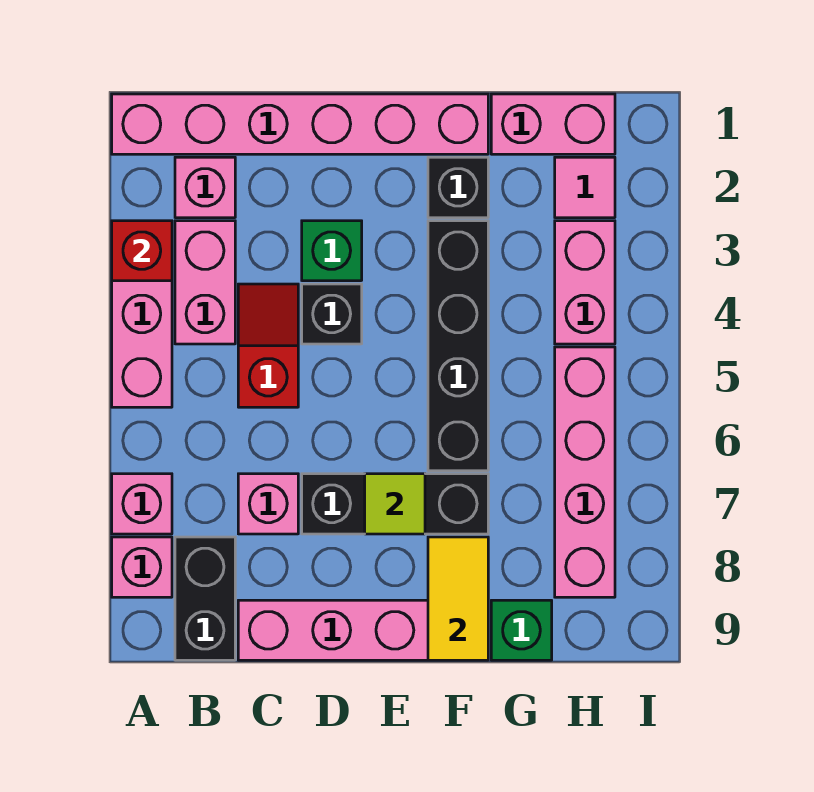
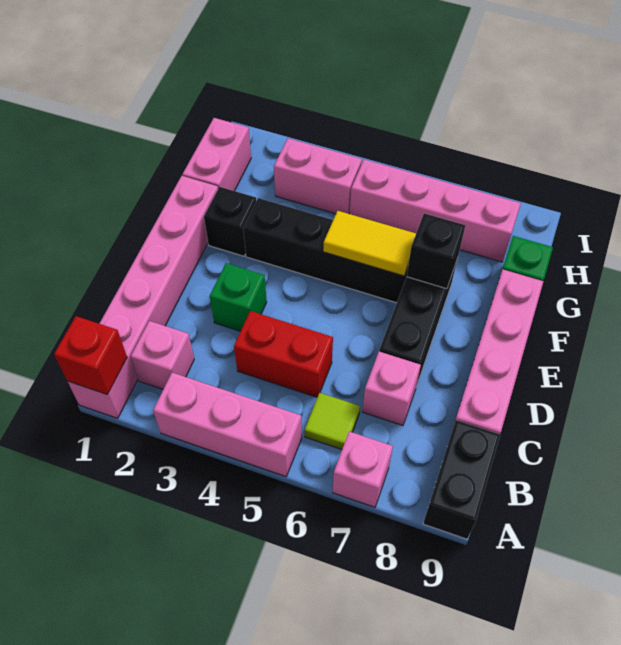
red brick A3 level 2 -> red brick A1 level 2
pink brick A8 level 1 -> none
pink brick B3:B4 level 1 -> none
black brick B8:B9 level 1 -> black brick A9:B9 level 1
red slope C4:C5 level 1 top 5 -> red brick C4:C5 level 1
black brick D4 level 1 -> black brick F7 level 2
lime tile E7 level 2 -> lime tile B6 level 1
yellow tile F8:F9 level 2 -> yellow tile F5:F6 level 2
pink tile H2 level 1 -> none

